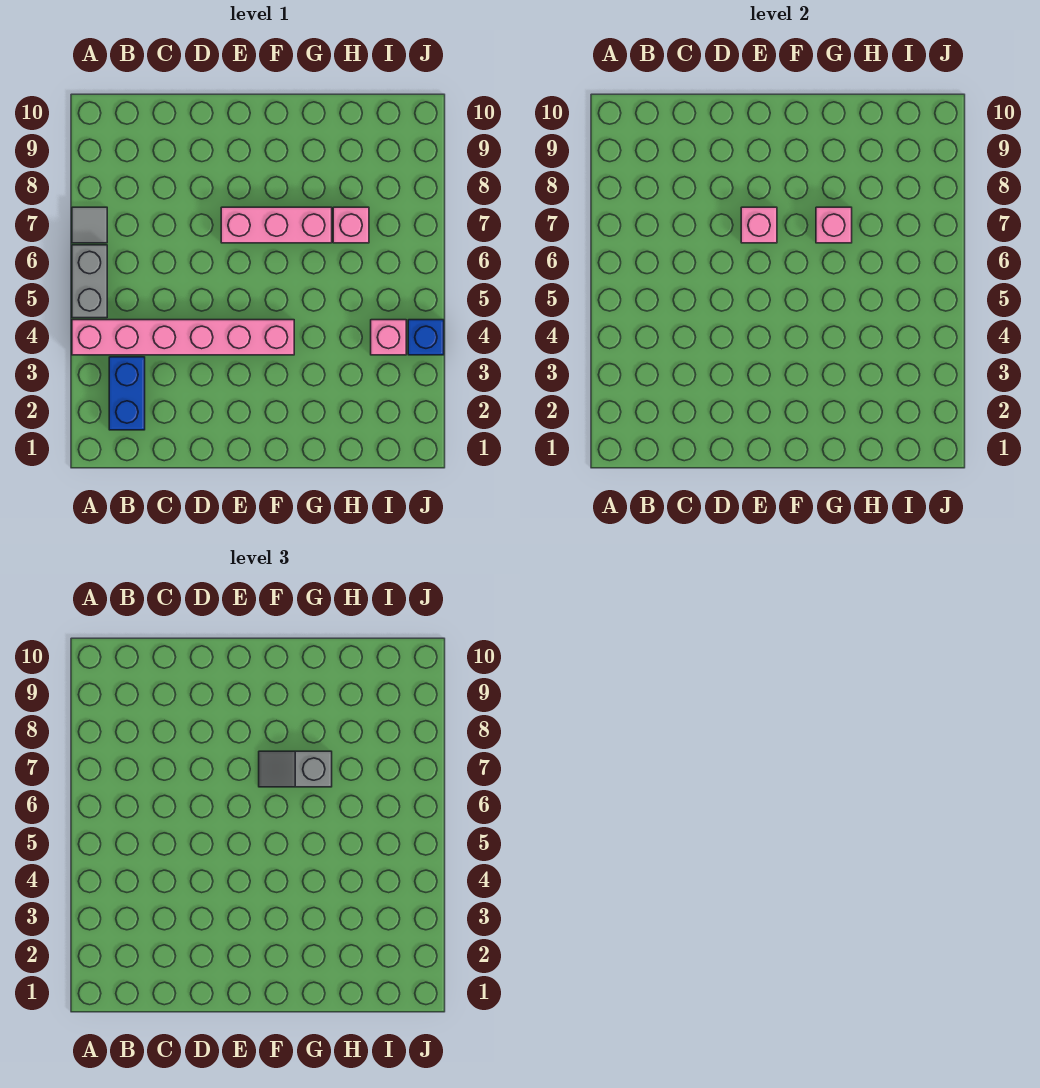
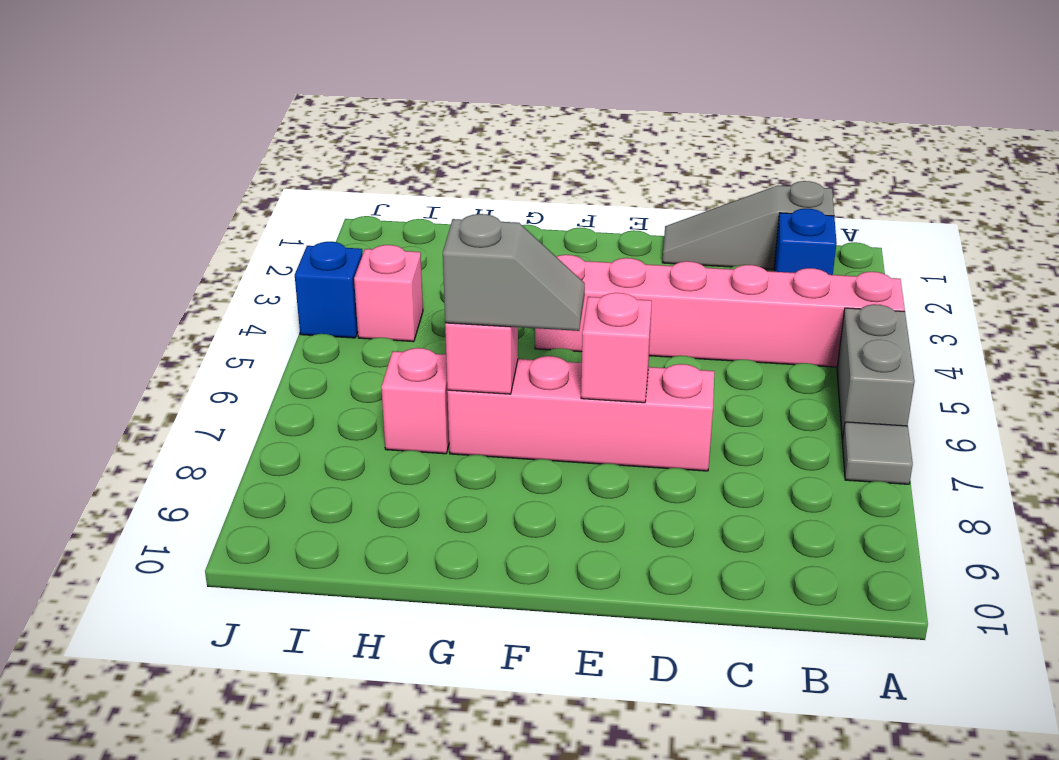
none -> grey slope B1:D1 level 1 top B
blue brick B2:B3 level 1 -> blue brick B2 level 1
pink brick E7:G7 level 1 -> pink brick D7:G7 level 1

